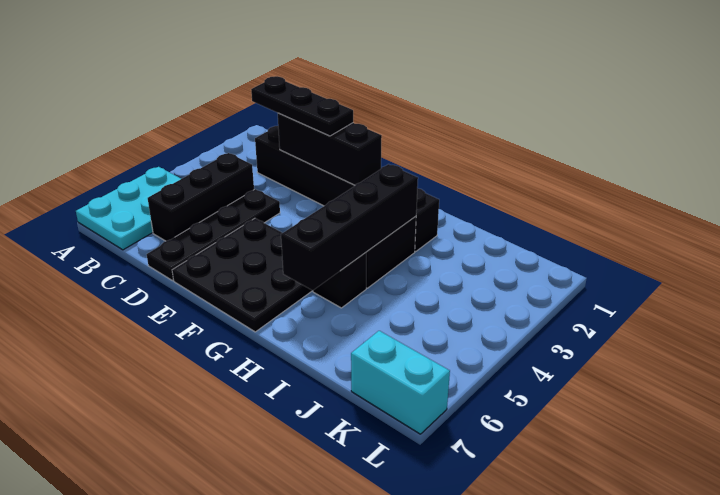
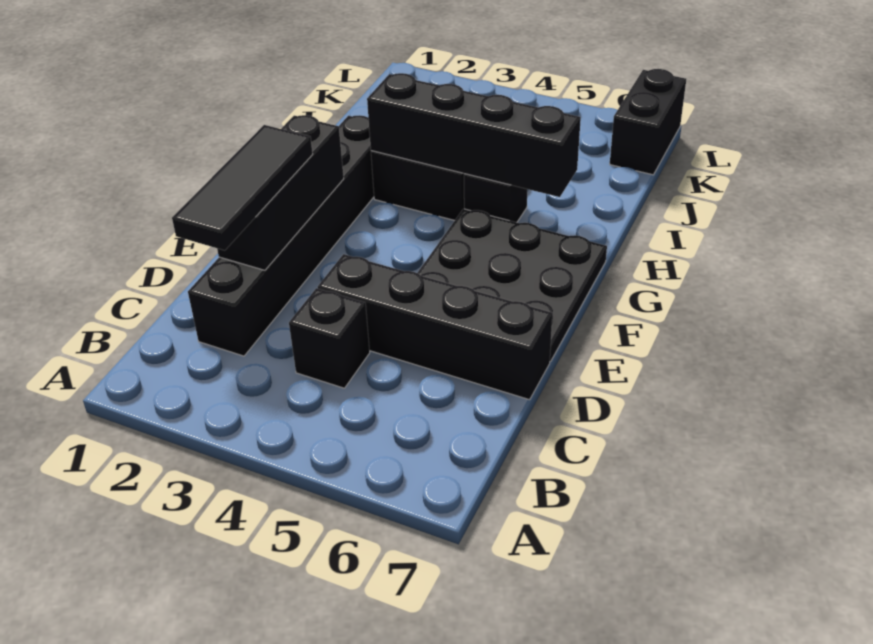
cyan plate A5:B7 level 1 -> none
black plate C2:E2 level 3 -> black tile C2:E2 level 3
black brick C4:C6 level 1 -> black brick C4 level 1
black plate D4:D7 level 1 -> black brick D4:D7 level 1
cyan brick K7:L7 level 1 -> black brick K7:L7 level 1

